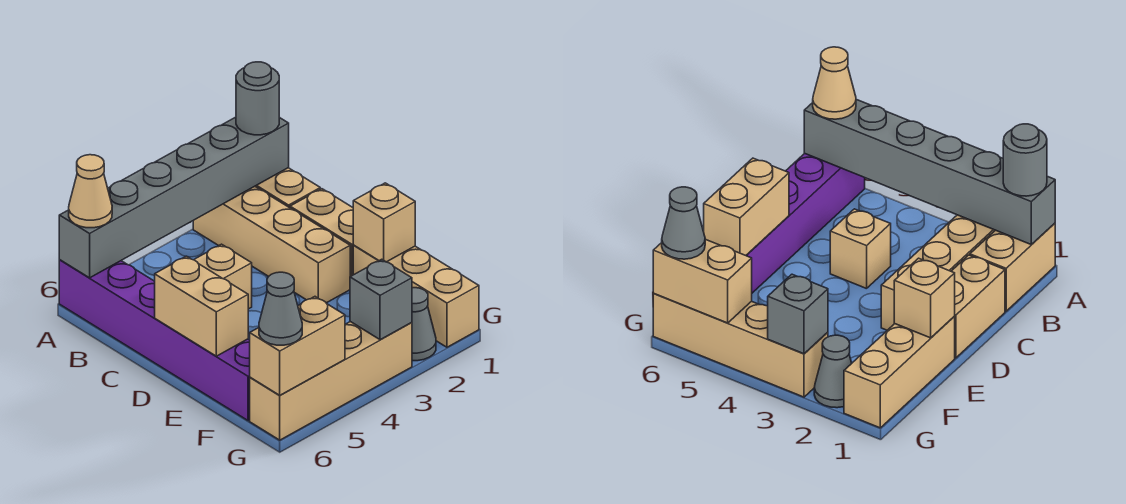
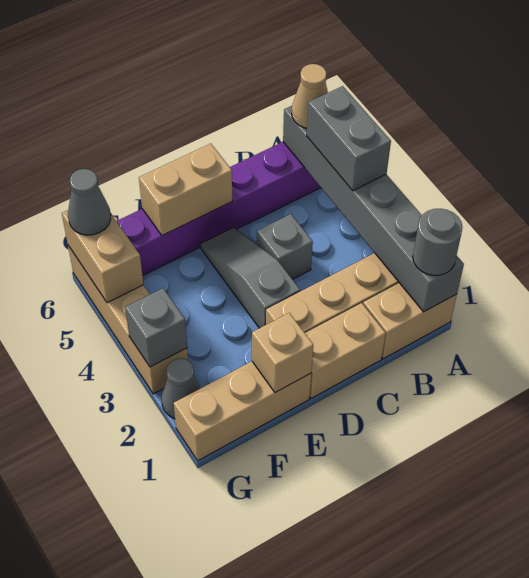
none -> grey brick A4:A5 level 3
tan brick C4 level 1 -> grey brick C4 level 1
none -> grey slope D3:D5 level 1 top 3

